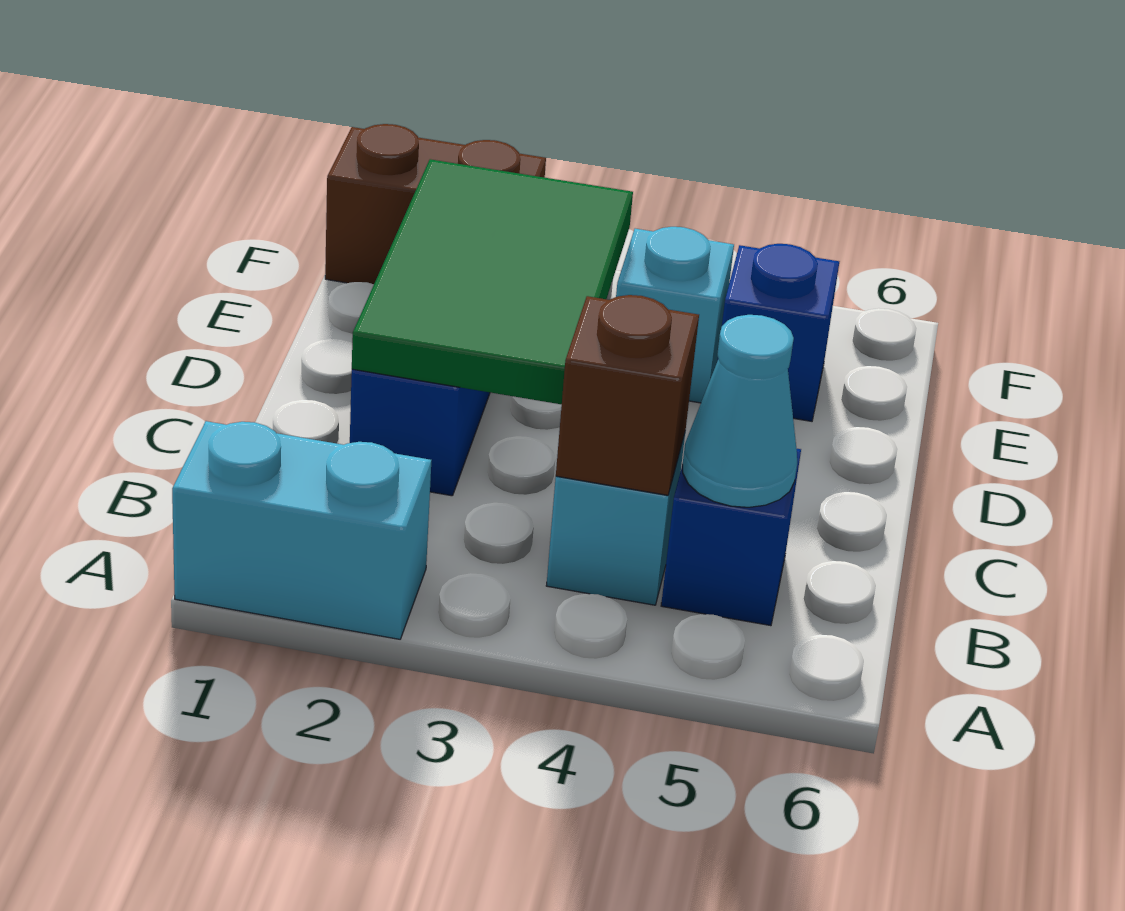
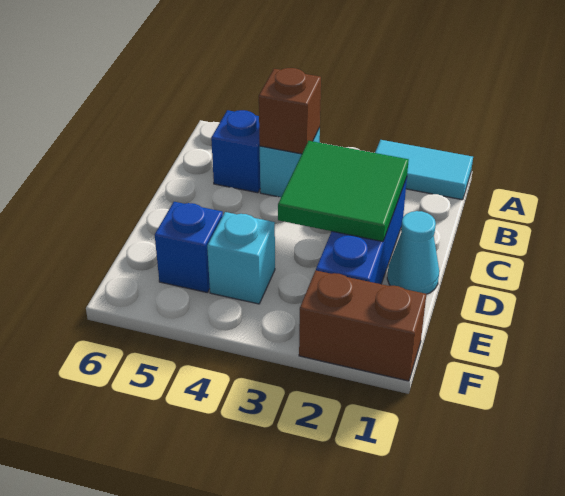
cyan brick A1:A2 level 1 -> cyan tile A1:A2 level 1
cyan cone B5 level 2 -> cyan cone D1 level 1
green tile C2:E3 level 2 -> green tile C2:D3 level 2

